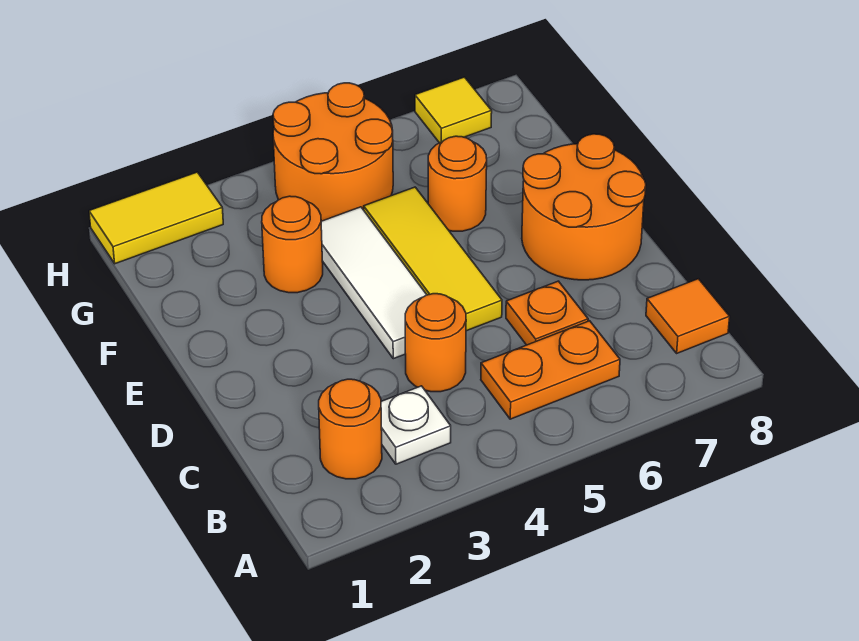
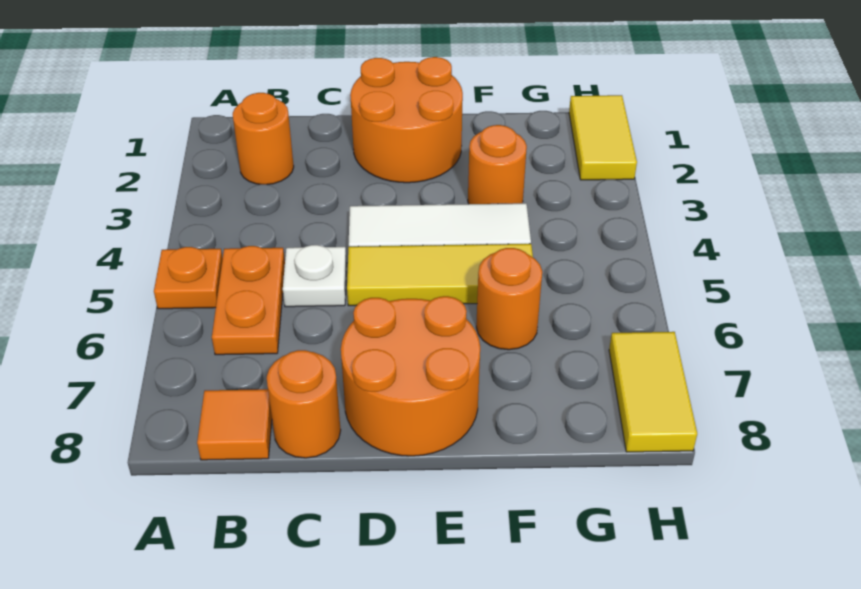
white plate B3 level 1 -> white plate C5 level 1
orange round brick C4 level 1 -> orange round brick C8 level 1
orange plate C6 level 1 -> orange plate A5 level 1
orange round brick G4:H5 level 1 -> orange round brick D1:E2 level 1
yellow tile H7 level 1 -> yellow tile H7:H8 level 1

